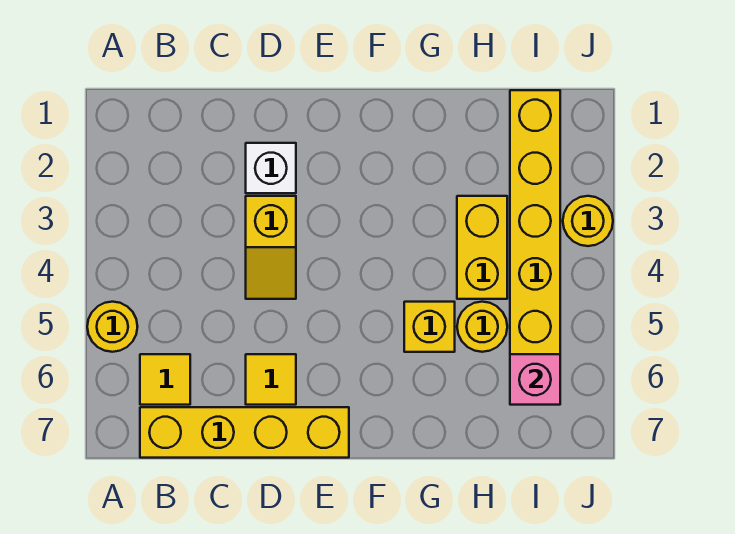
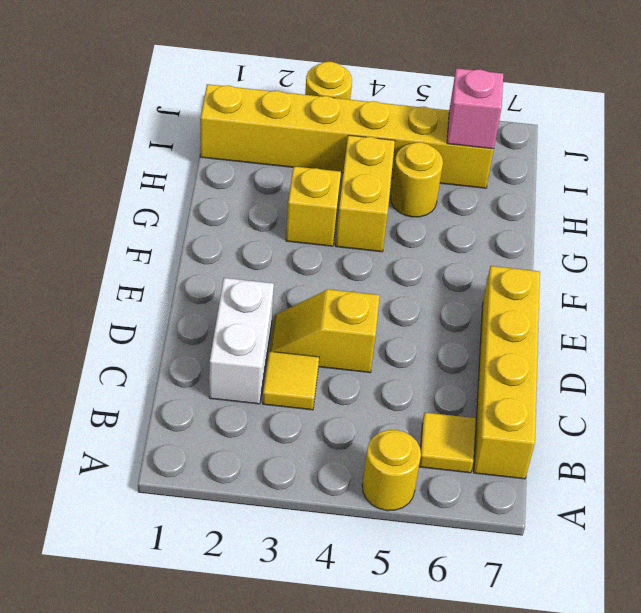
white brick D2 level 1 -> white brick C2:D2 level 1
yellow slope D3:D4 level 1 top 3 -> yellow slope D3:D4 level 1 top 4
yellow tile D6 level 1 -> yellow tile C3 level 1
yellow brick G5 level 1 -> yellow brick G3 level 1
yellow brick H3:H4 level 1 -> yellow brick G4:H4 level 1

